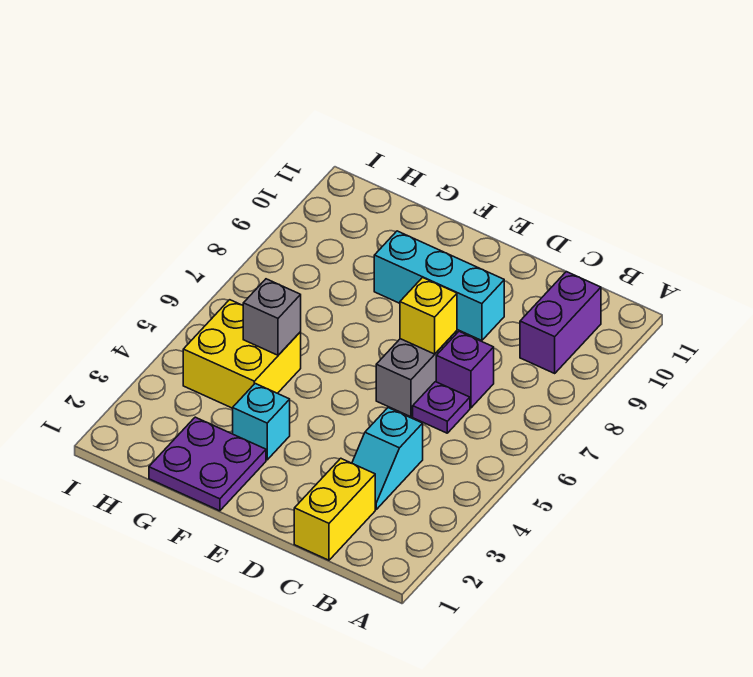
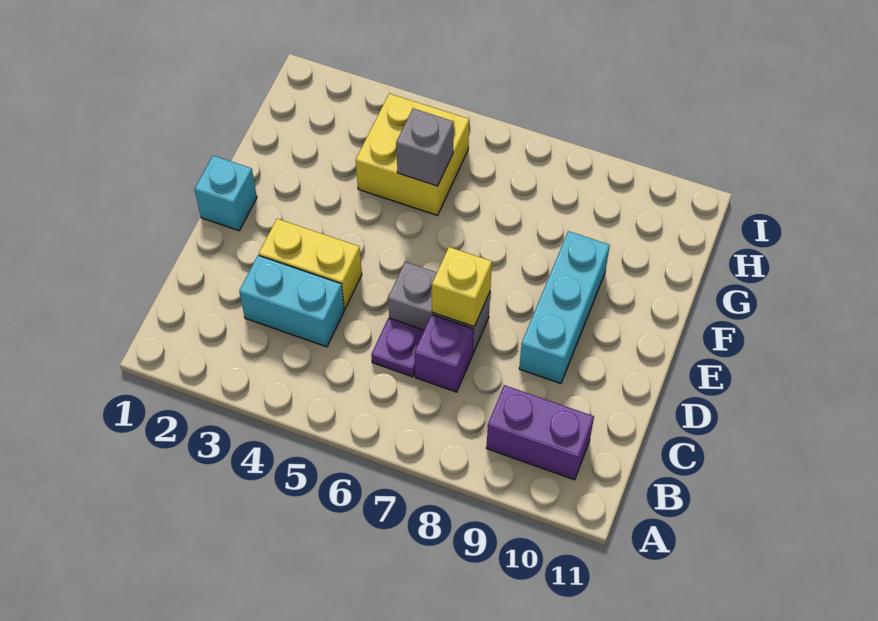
yellow brick C1:C2 level 1 -> yellow brick D3:D4 level 1
cyan slope C3:C4 level 1 top 4 -> cyan brick C3:C4 level 1
purple plate F1:G2 level 1 -> none
cyan brick F3 level 1 -> cyan brick E1 level 1

